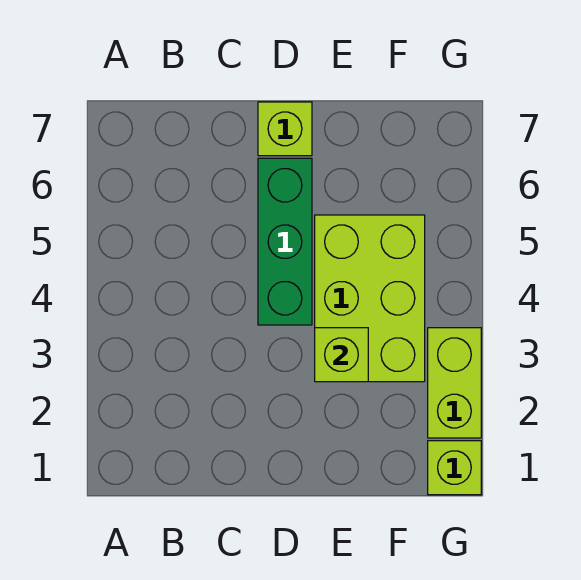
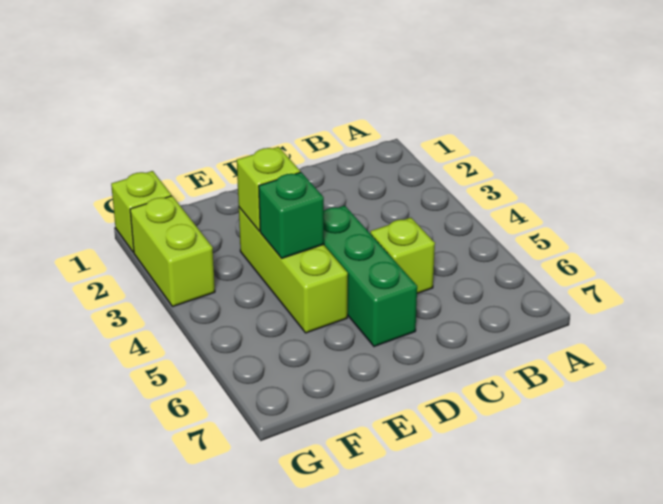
lime brick D7 level 1 -> lime brick C5 level 1
lime brick E3:F5 level 1 -> lime brick E3:E5 level 1
none -> green brick E4 level 2

